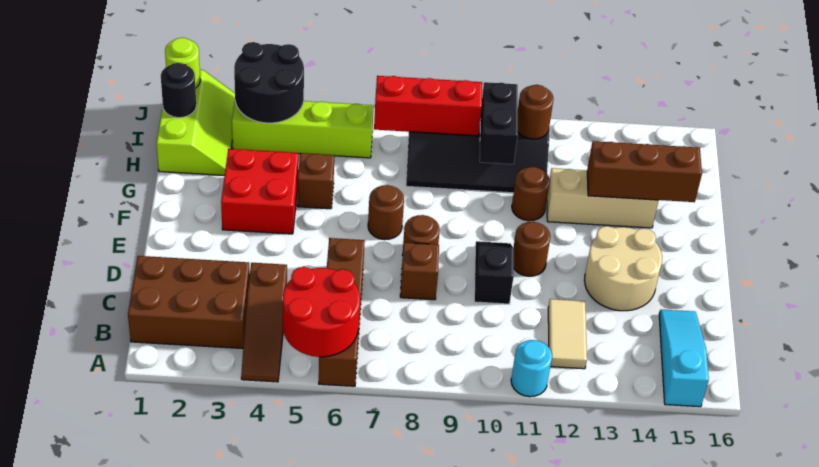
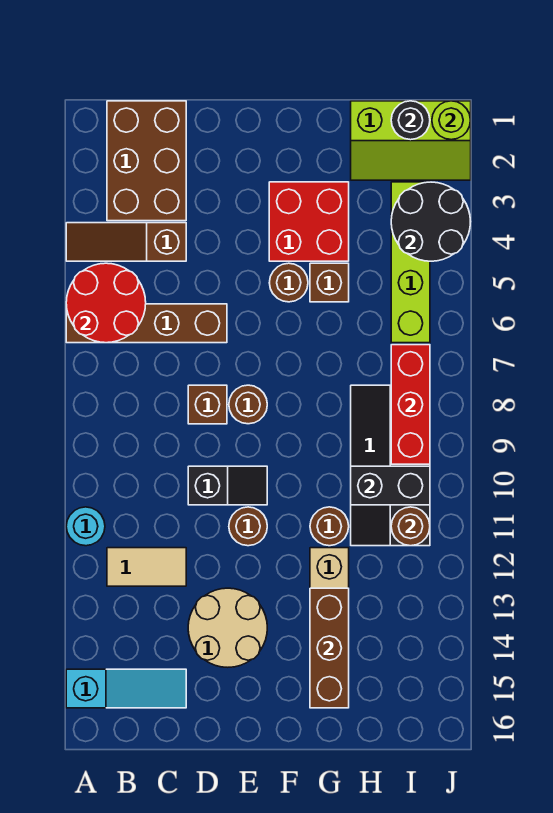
brown round brick F7 level 1 -> brown round brick F5 level 1

